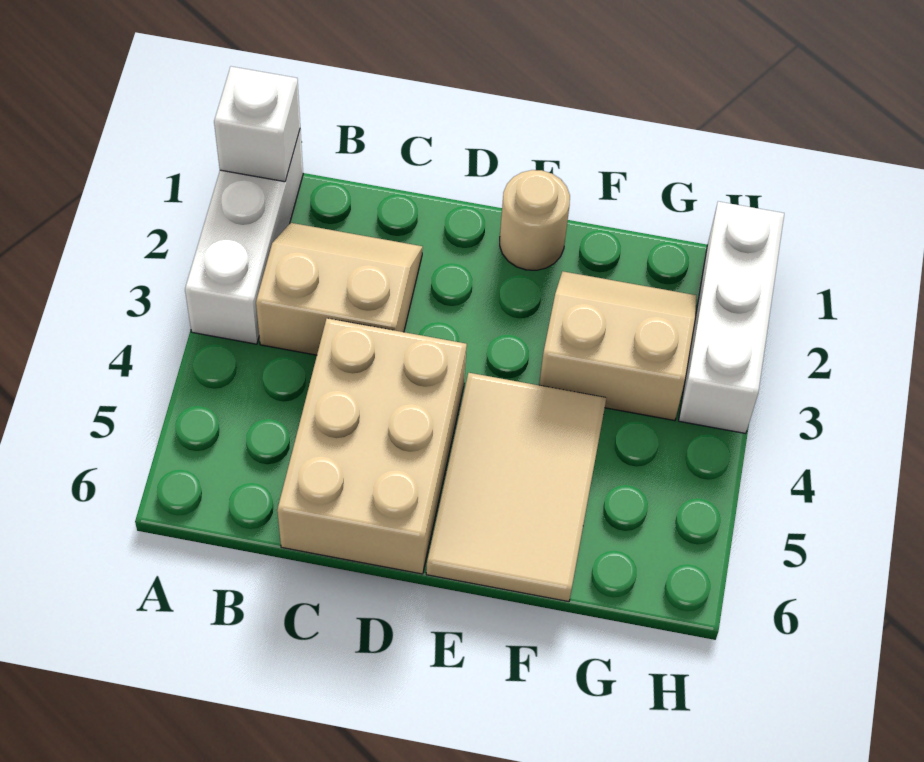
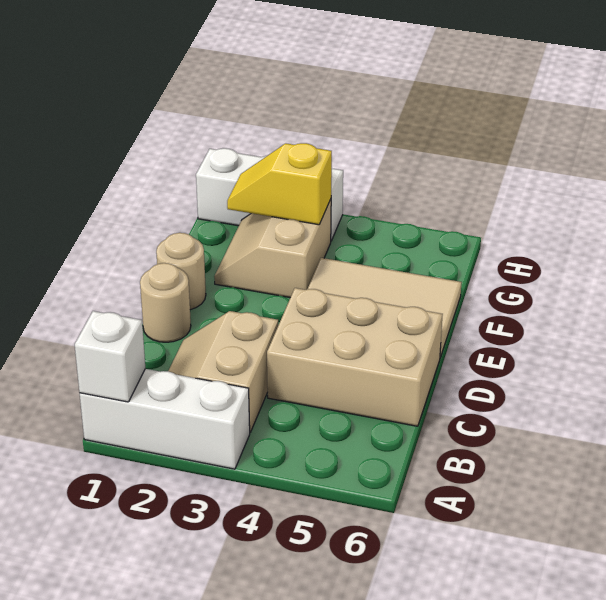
none -> tan round brick D1 level 1
none -> yellow slope G2:G3 level 2 top 3

